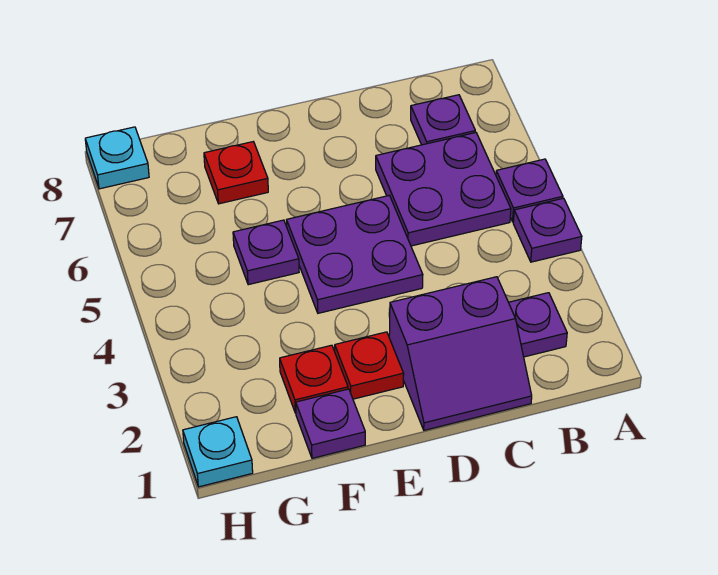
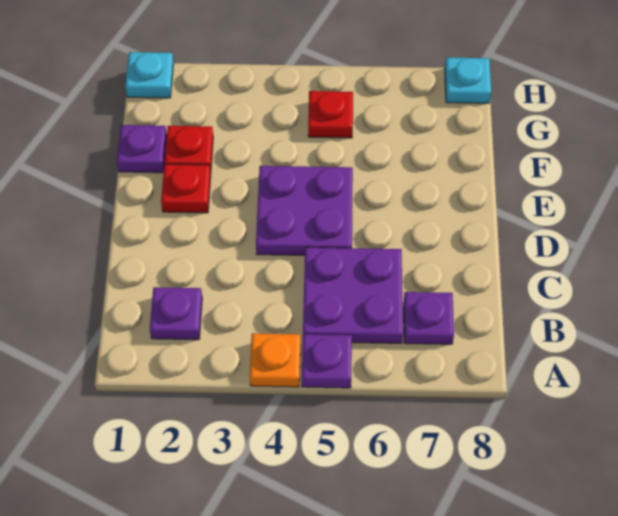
purple plate A4 level 1 -> orange plate A4 level 1
purple slope C1:D2 level 1 top 2 -> none
purple plate F5 level 1 -> none
red plate F7 level 1 -> red plate G5 level 1

